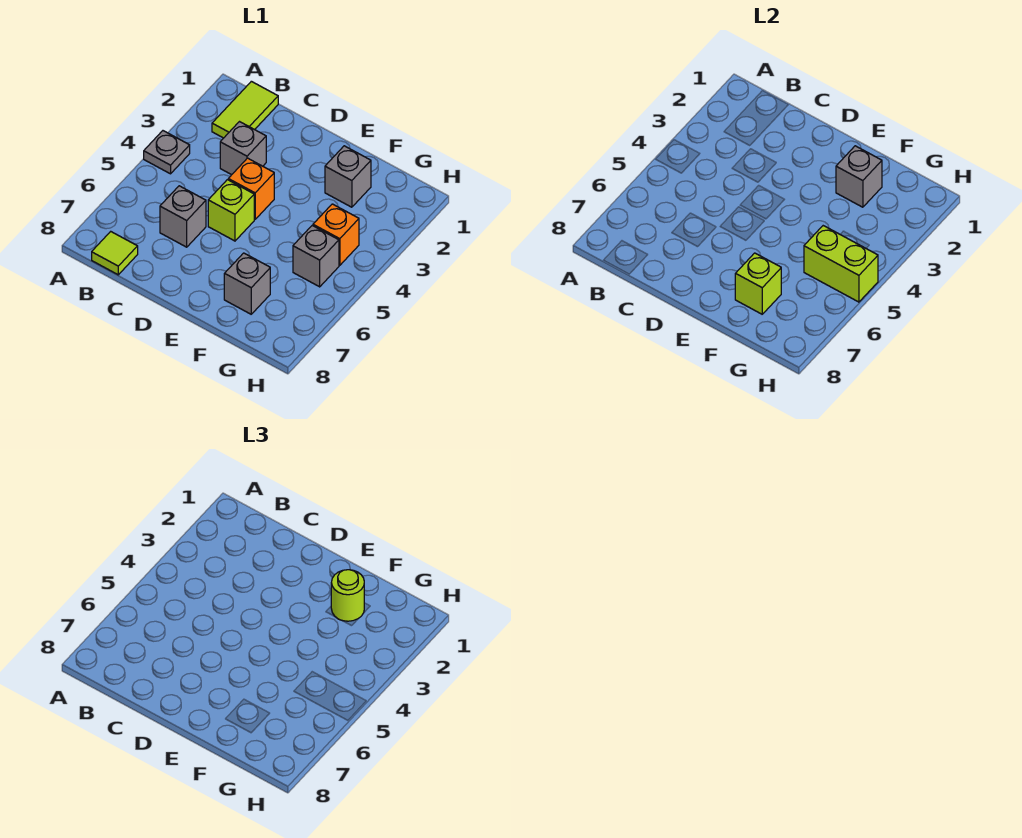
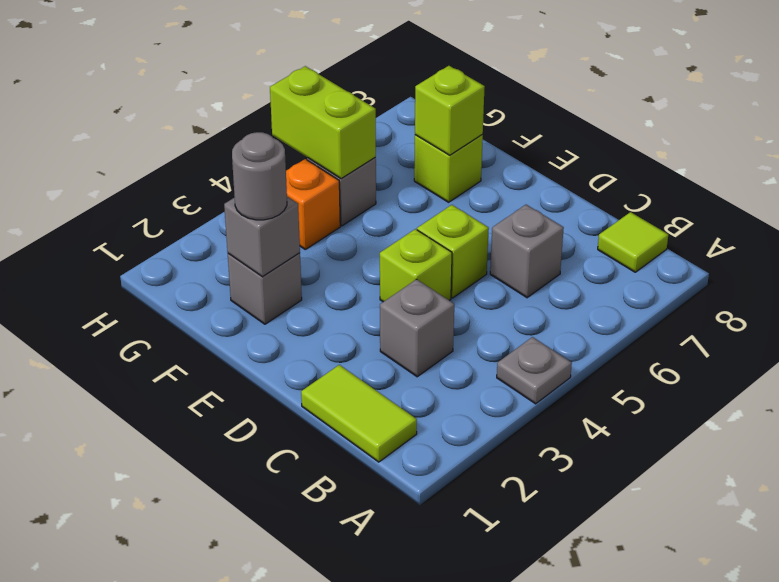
lime tile B1:B2 level 1 -> lime tile B1:C1 level 1
orange brick D4 level 1 -> lime brick D4 level 1
lime round brick F2 level 3 -> grey round brick F2 level 3
grey brick F7 level 1 -> lime brick F7 level 1

